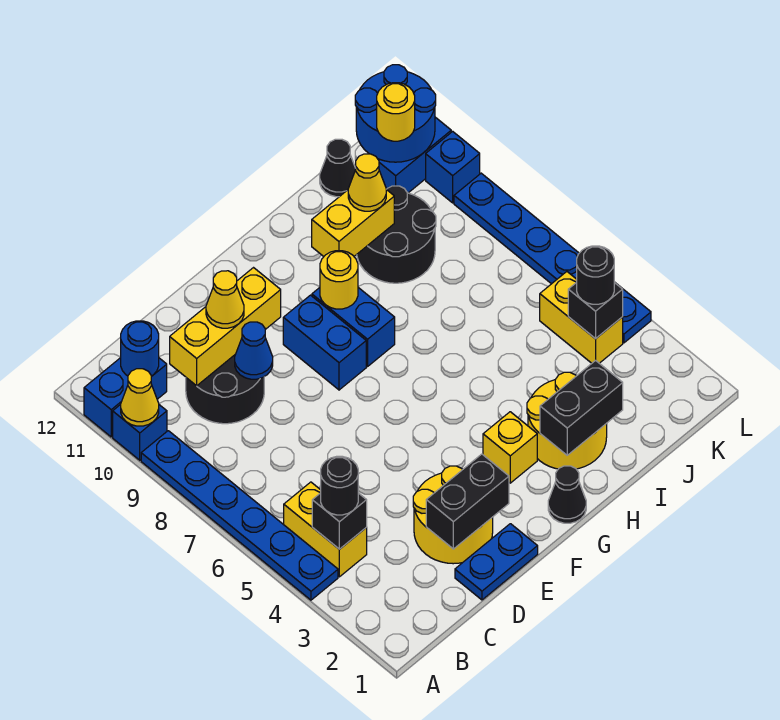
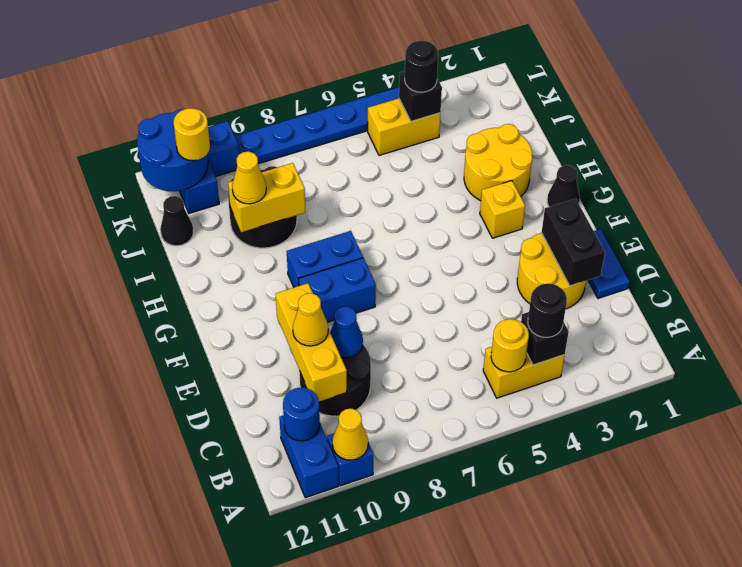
blue plate A4:A9 level 1 -> none
yellow round brick G9 level 2 -> yellow round brick B5 level 2
black brick H2:I2 level 2 -> none
yellow brick H10:I10 level 2 -> yellow brick I9:I10 level 2

